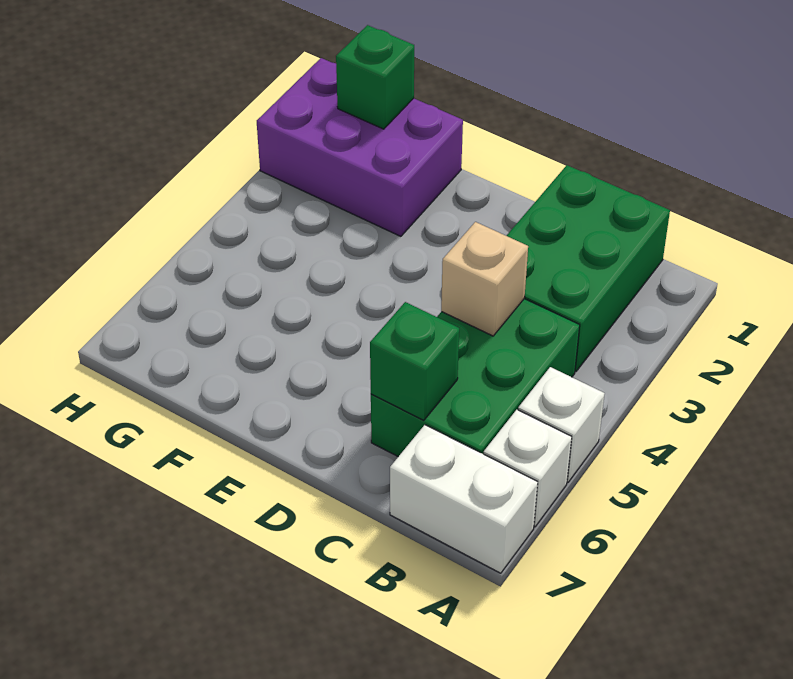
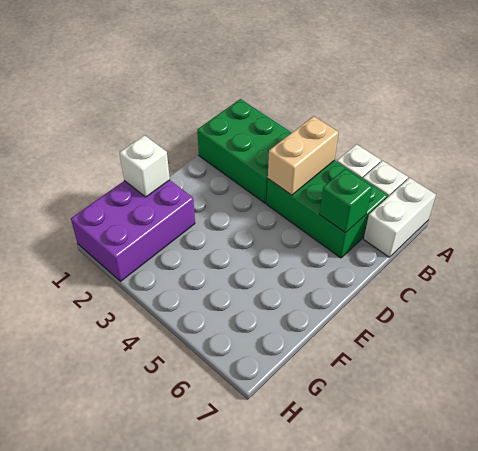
tan brick C4 level 2 -> tan brick B4:C4 level 2
none -> white brick F1 level 2
green brick G1 level 2 -> none

